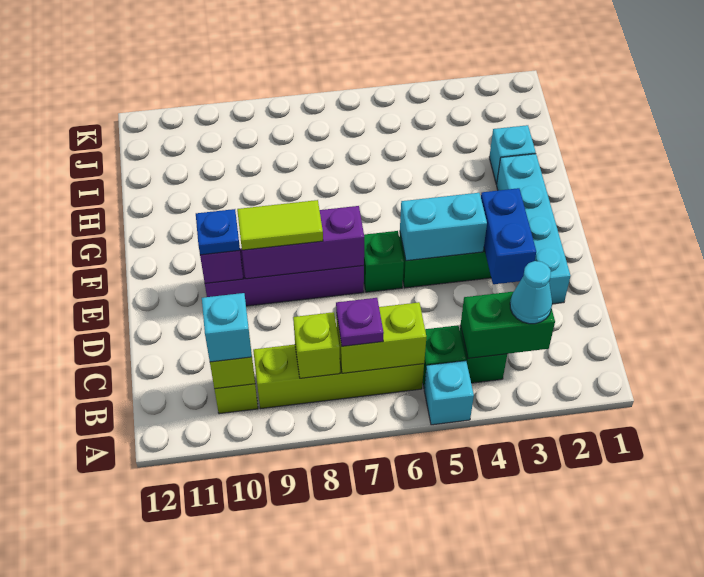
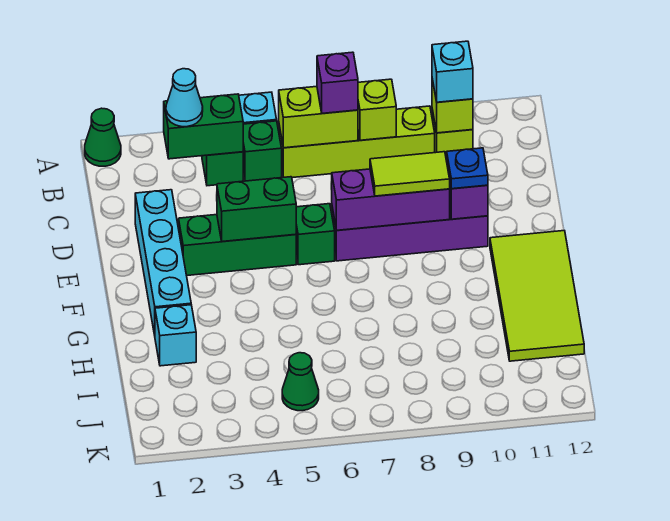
none -> green cone A1 level 1
purple plate B7 level 3 -> purple brick B7 level 3
blue brick D3:E3 level 2 -> none
cyan brick E4:E5 level 2 -> green brick E4:E5 level 2
none -> lime tile F11:I12 level 1
none -> green cone J5 level 1

